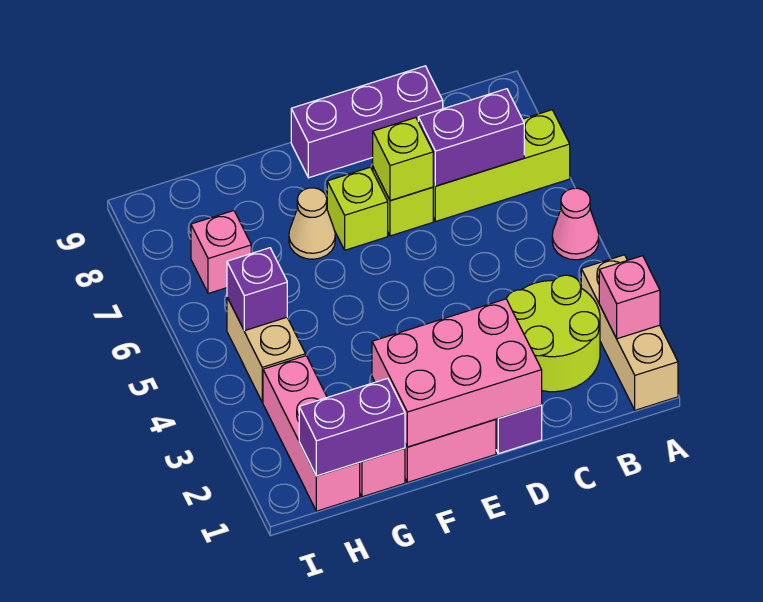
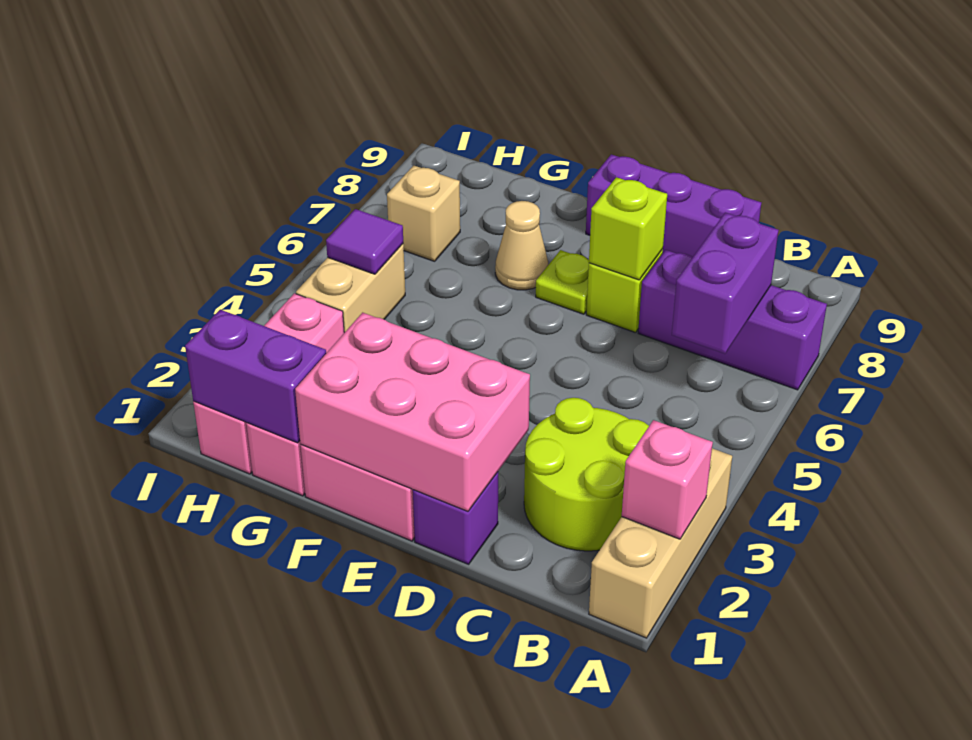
pink cone A5 level 1 -> none
lime brick A7:C7 level 1 -> purple brick A7:C7 level 1
purple brick B7:C7 level 2 -> purple brick B6:B7 level 2
lime brick E7 level 1 -> lime plate E7 level 1
purple brick H5 level 2 -> purple tile H5 level 2
pink brick H7 level 1 -> tan brick H7 level 1

